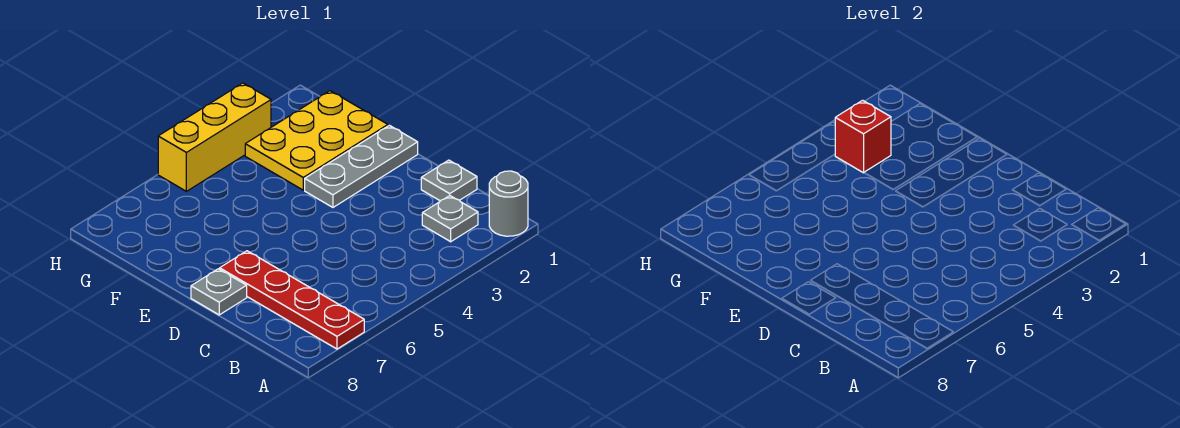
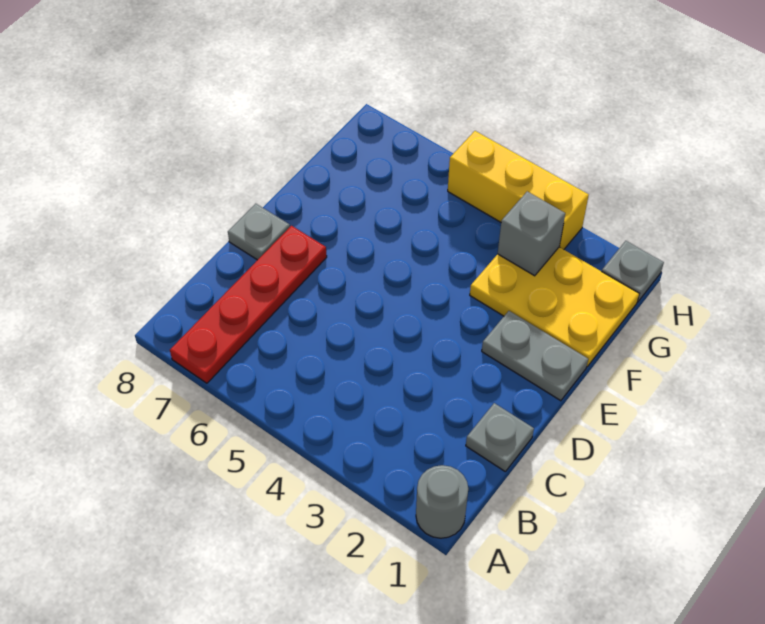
grey plate B2 level 1 -> grey plate H1 level 1
grey plate E1:E3 level 1 -> grey plate E1:E2 level 1
red brick G3 level 2 -> grey brick G3 level 2

